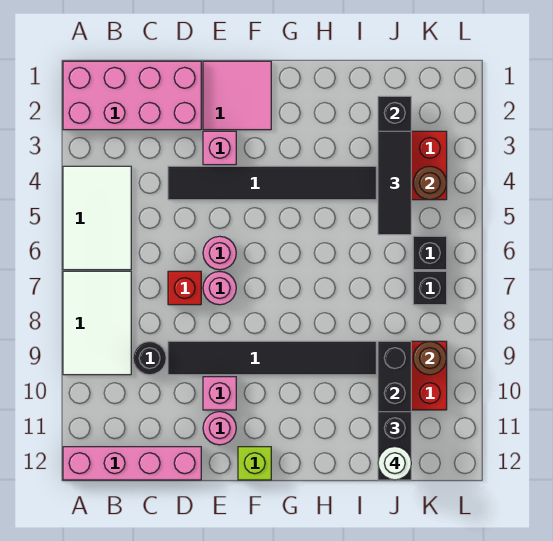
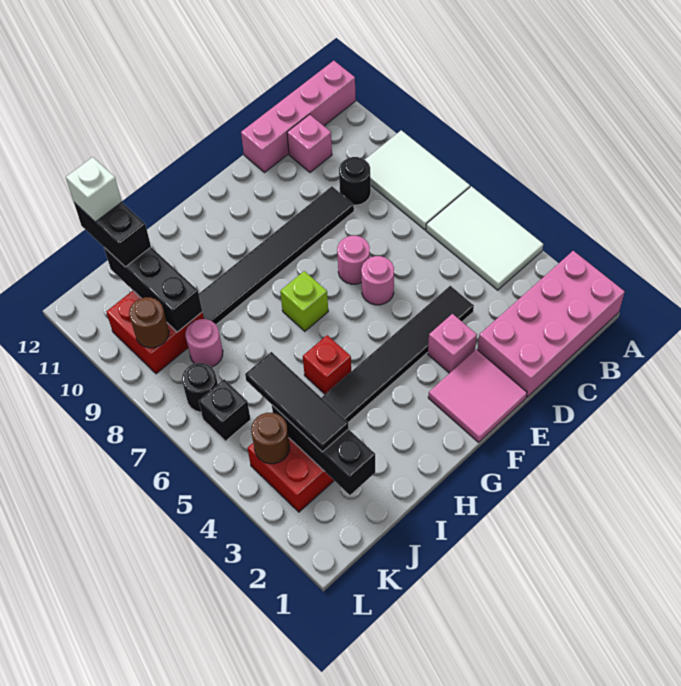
red brick D7 level 1 -> red brick H5 level 1
pink brick E10 level 1 -> pink brick C11 level 1
pink round brick E11 level 1 -> pink round brick J8 level 1
lime brick F12 level 1 -> lime brick G7 level 1
white round brick J12 level 4 -> white brick J12 level 4
black brick K7 level 1 -> black round brick K7 level 1

